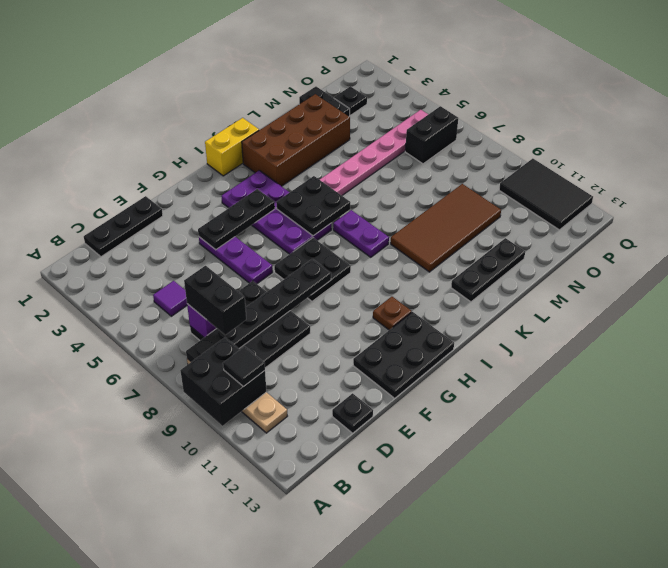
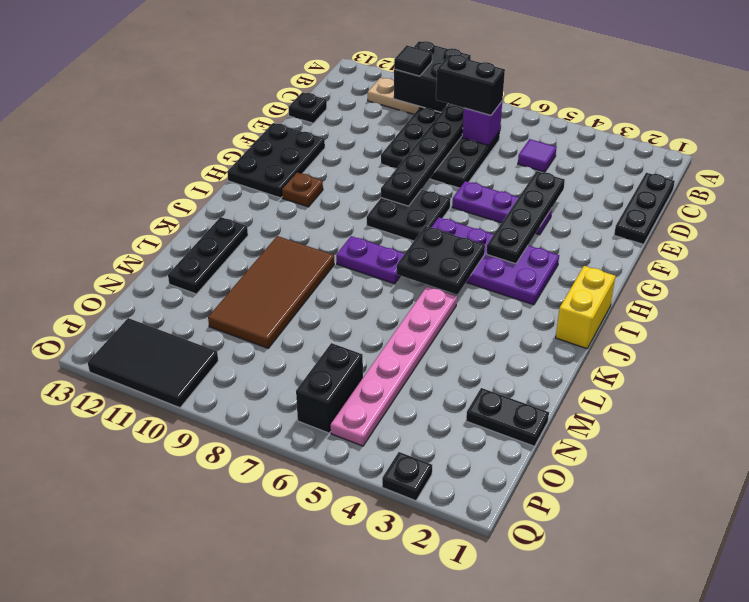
black plate F4:H4 level 2 -> black plate E4:H4 level 2
brown brick J2:M3 level 1 -> none
black plate O2 level 1 -> black plate Q3 level 1

